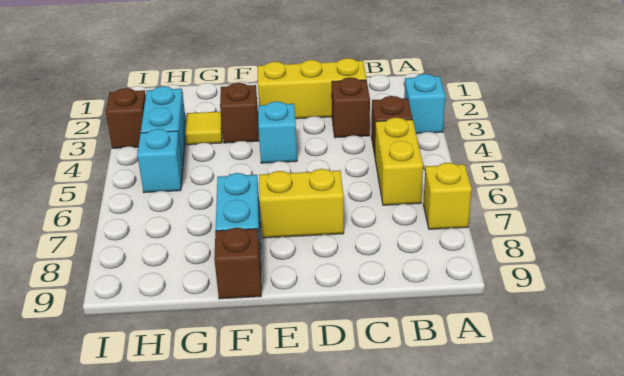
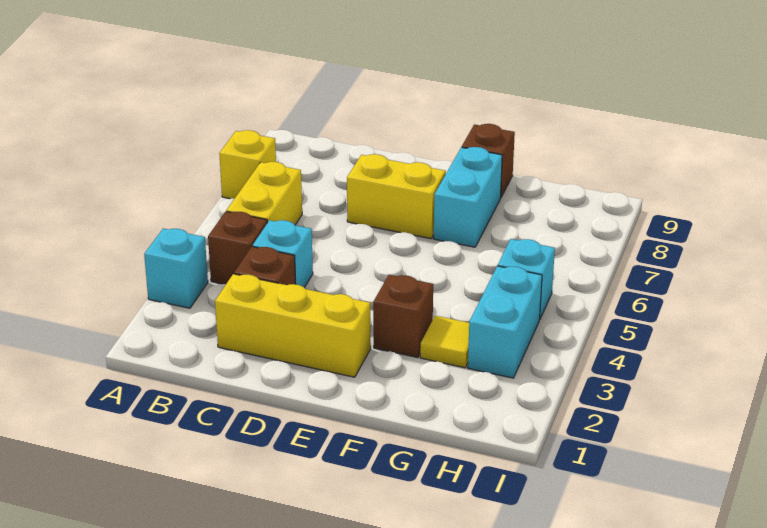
cyan brick E4 level 1 -> cyan brick C4 level 1
brown brick I3 level 1 -> none

